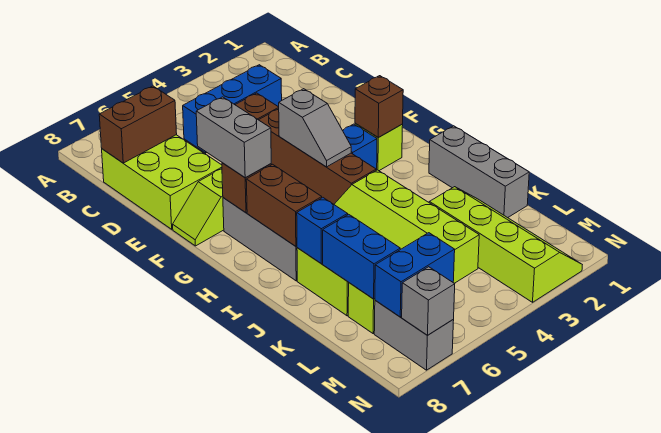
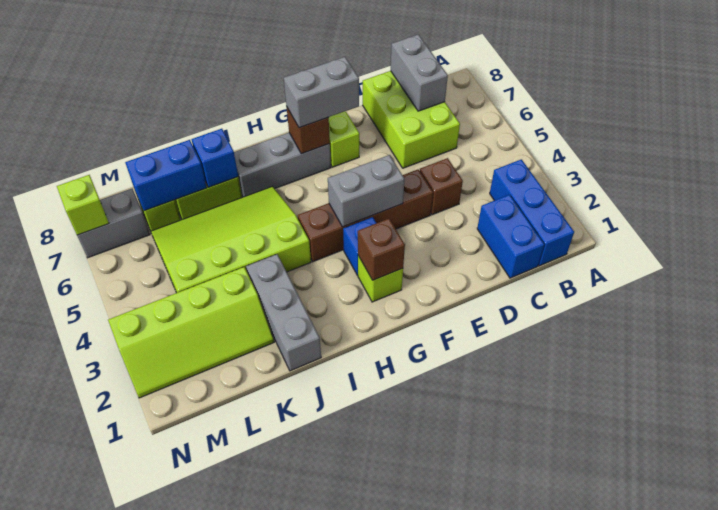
blue brick C3:C5 level 1 -> blue brick B1:B3 level 1
lime brick C7:E8 level 1 -> lime brick C6:D8 level 1
brown brick C7:C8 level 2 -> grey brick C7:C8 level 2
grey slope F4:G4 level 2 top F -> grey brick F4:G4 level 2
brown brick H7:I7 level 2 -> none
grey brick I1:K1 level 1 -> grey brick J1:J3 level 1
blue brick M6:M7 level 2 -> blue brick C1:C2 level 1
grey brick N7 level 2 -> lime brick N7 level 2

